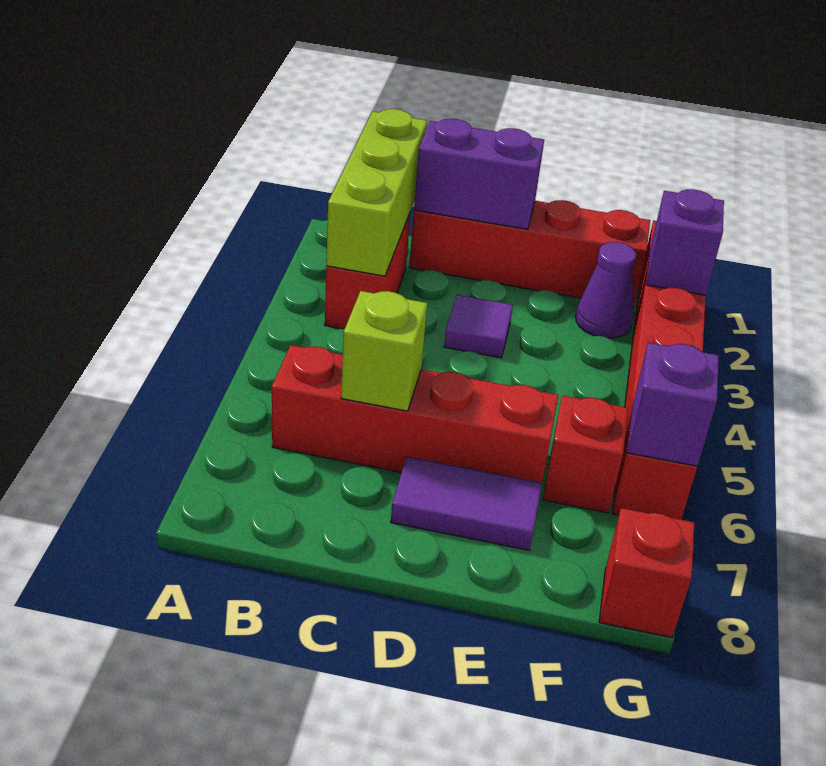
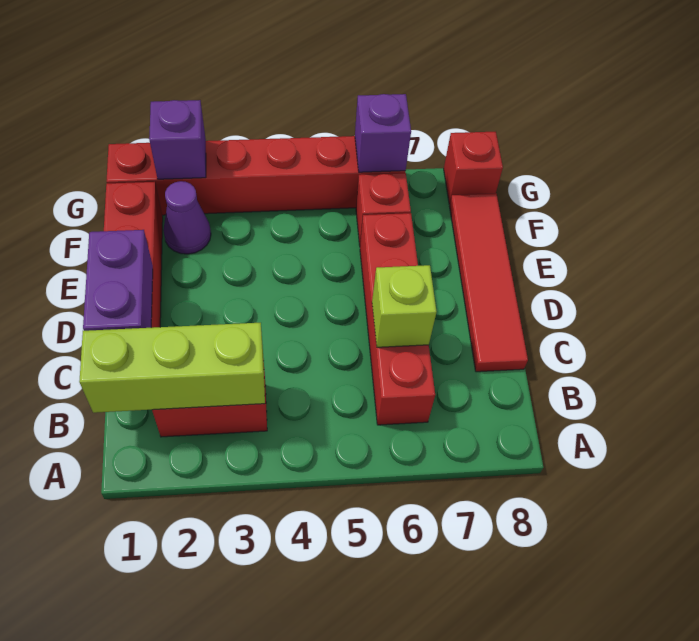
none -> red tile C8:F8 level 1
purple tile D3 level 1 -> none
purple tile D7:E7 level 1 -> none

